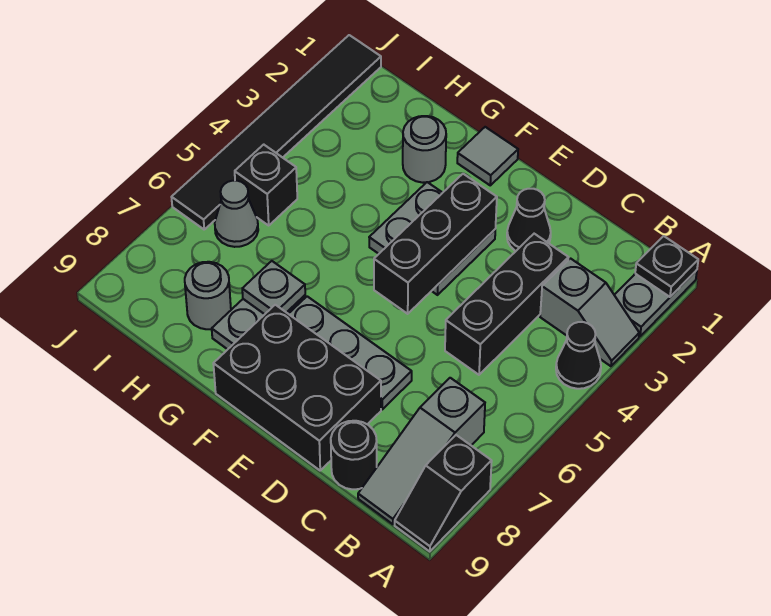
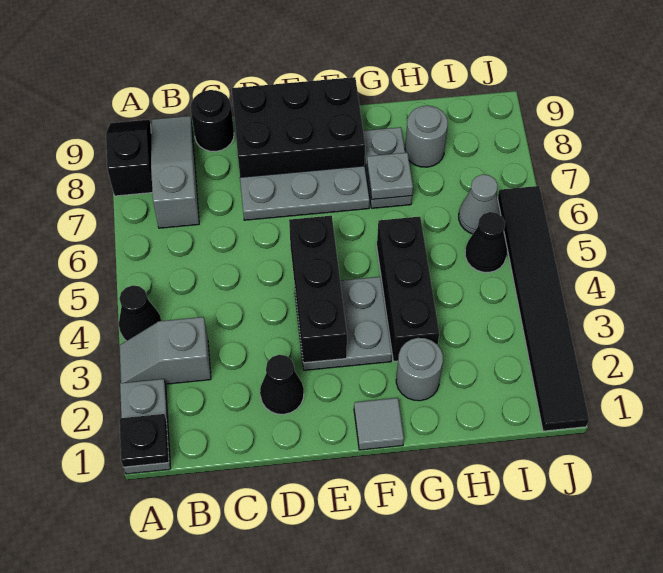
black brick C3:C5 level 1 -> black brick G3:G5 level 1
black brick I5 level 1 -> black cone I5 level 1

